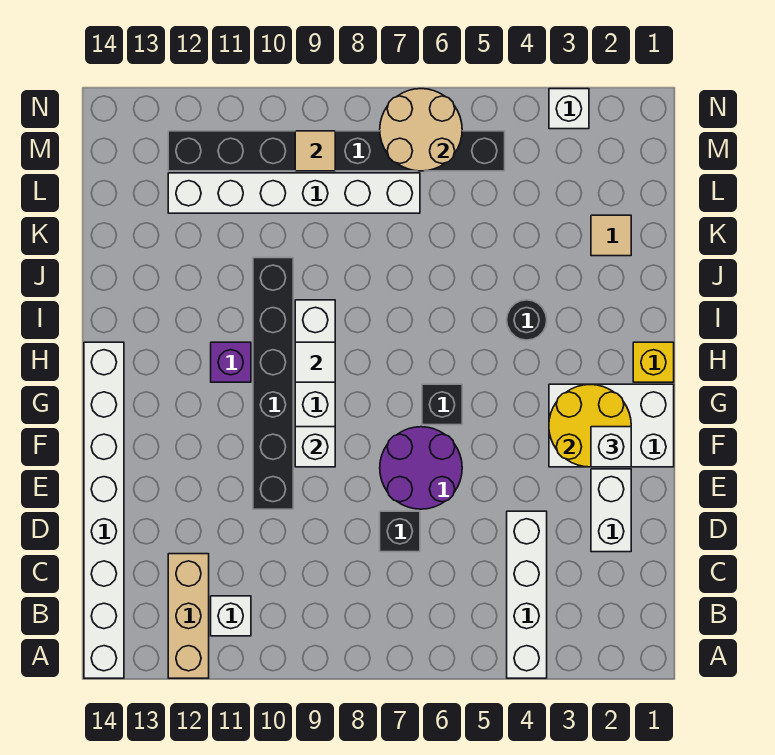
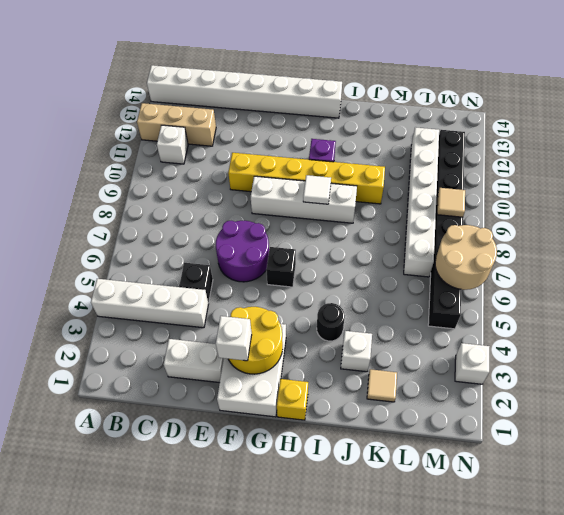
black brick D7 level 1 -> black brick D5 level 1
black brick E10:J10 level 1 -> yellow brick E10:J10 level 1
white brick F9 level 2 -> white brick J3 level 1

